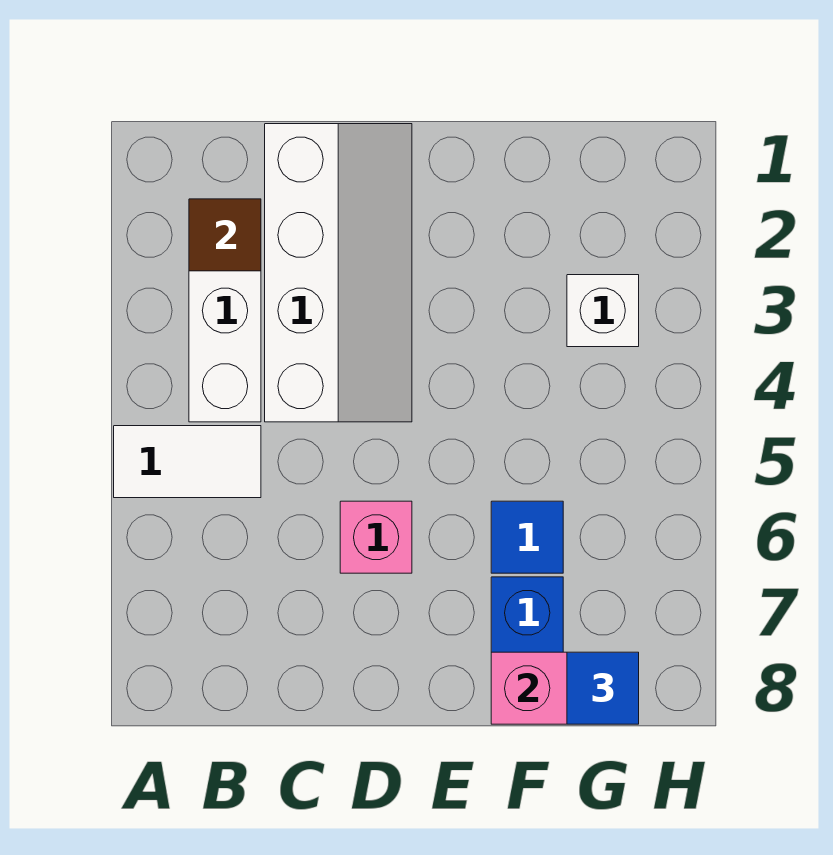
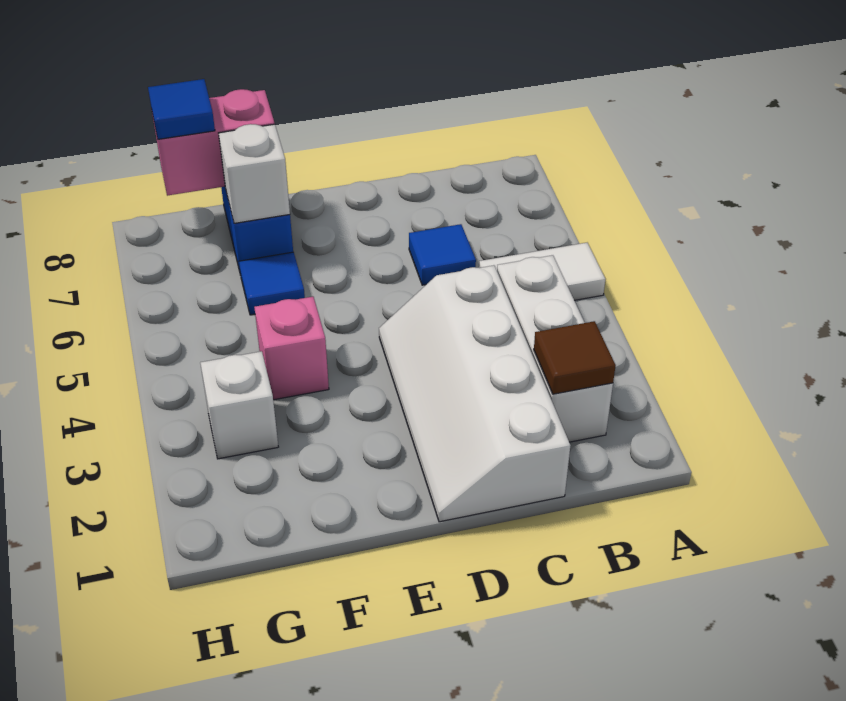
none -> blue tile C6 level 1
pink brick D6 level 1 -> pink brick F4 level 1
none -> white brick F7 level 2

